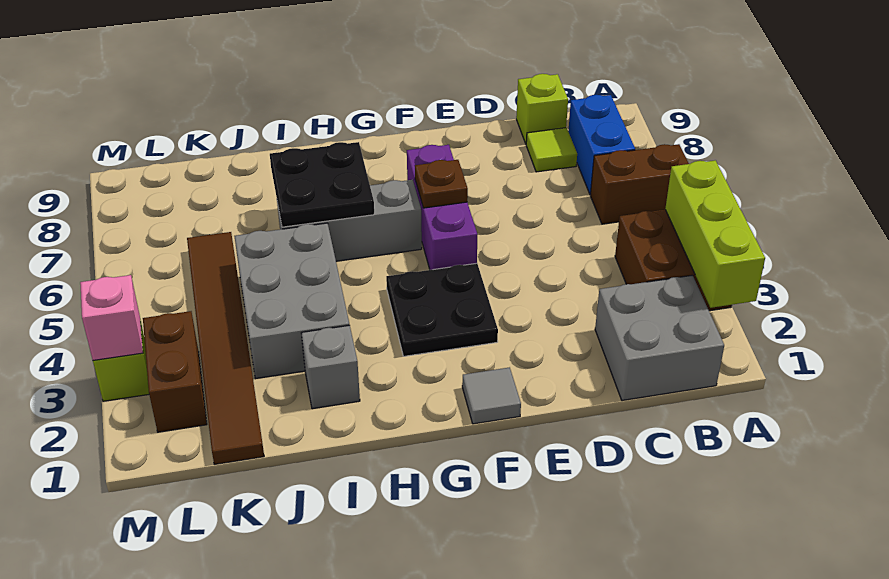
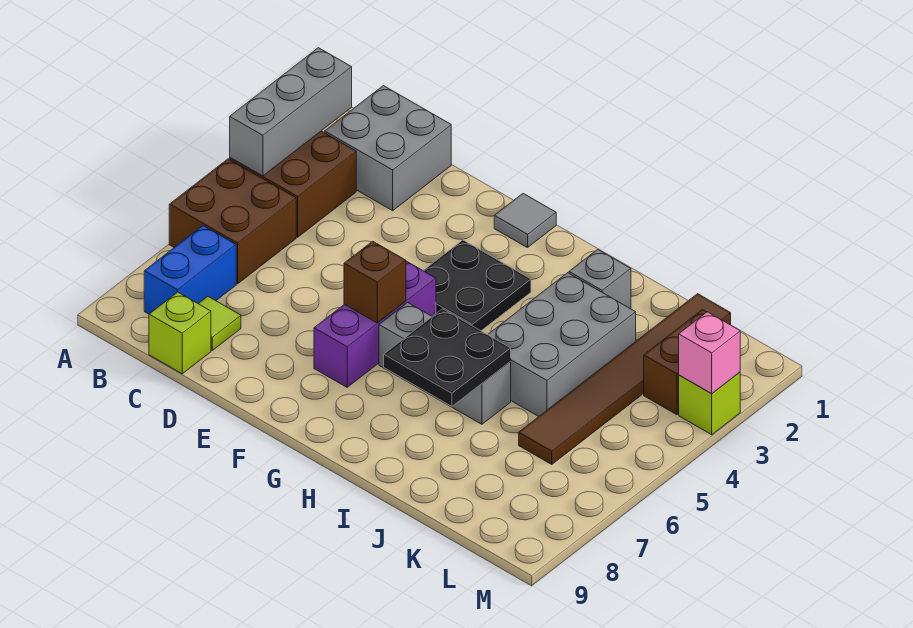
lime brick A2:A4 level 2 -> grey brick A2:A4 level 2
brown brick A6:B6 level 1 -> brown brick A5:B6 level 1
brown plate F6 level 2 -> brown brick F6 level 2

